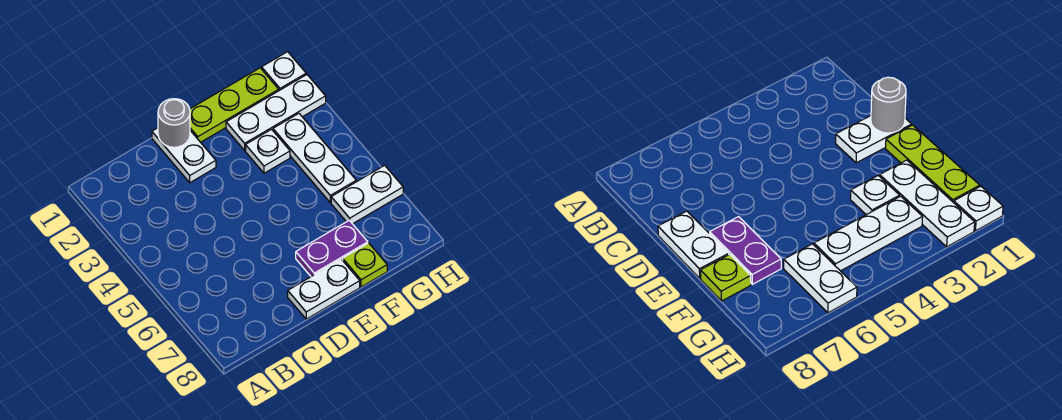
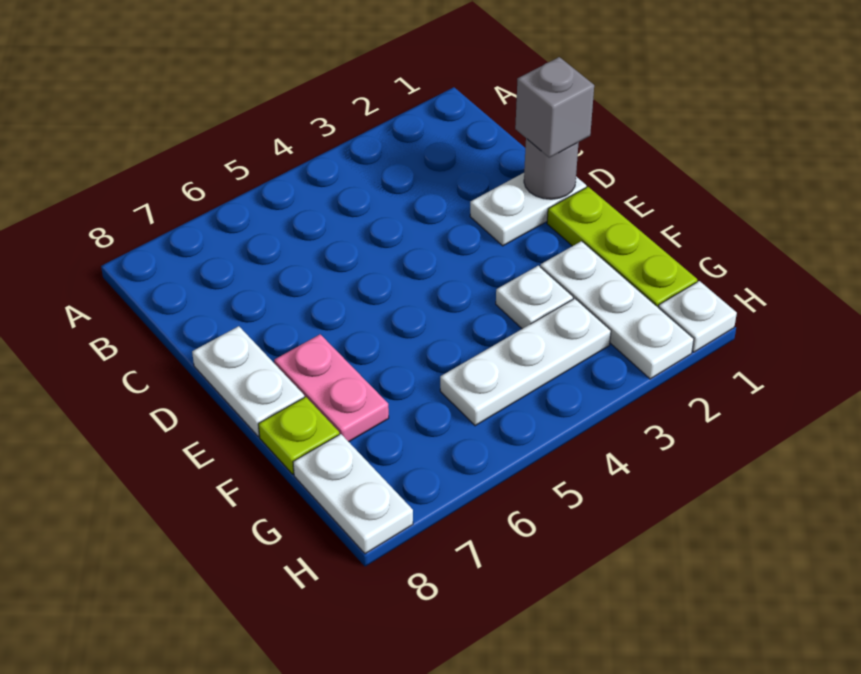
none -> grey brick D1 level 3
purple plate E7:F7 level 1 -> pink plate E7:F7 level 1
white plate G6:H6 level 1 -> white plate G8:H8 level 1

